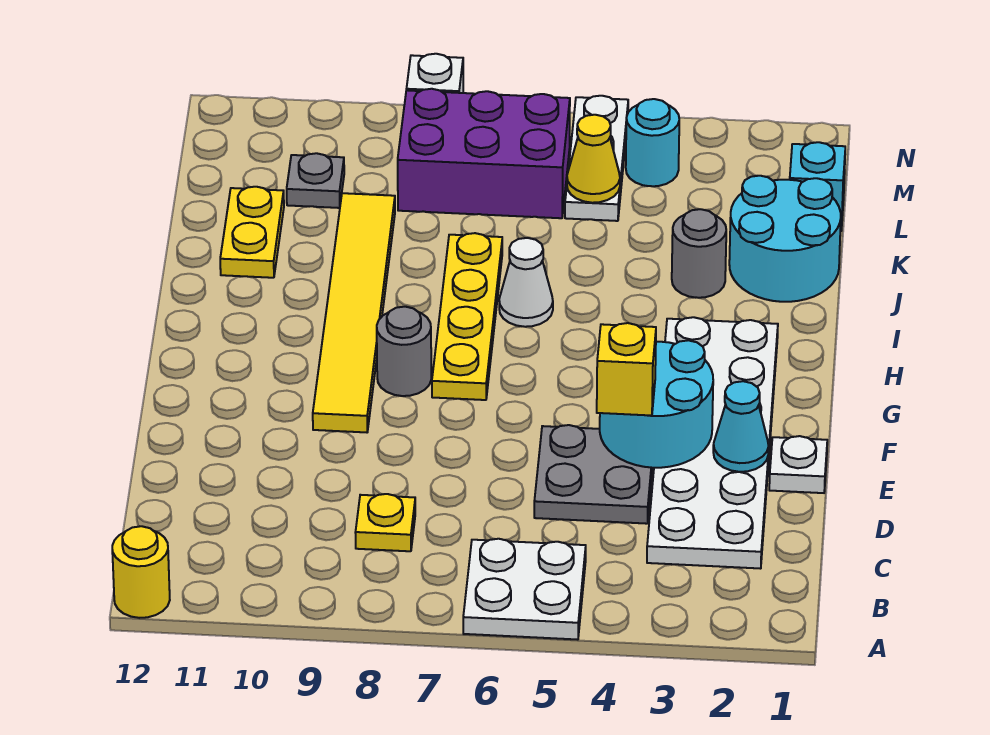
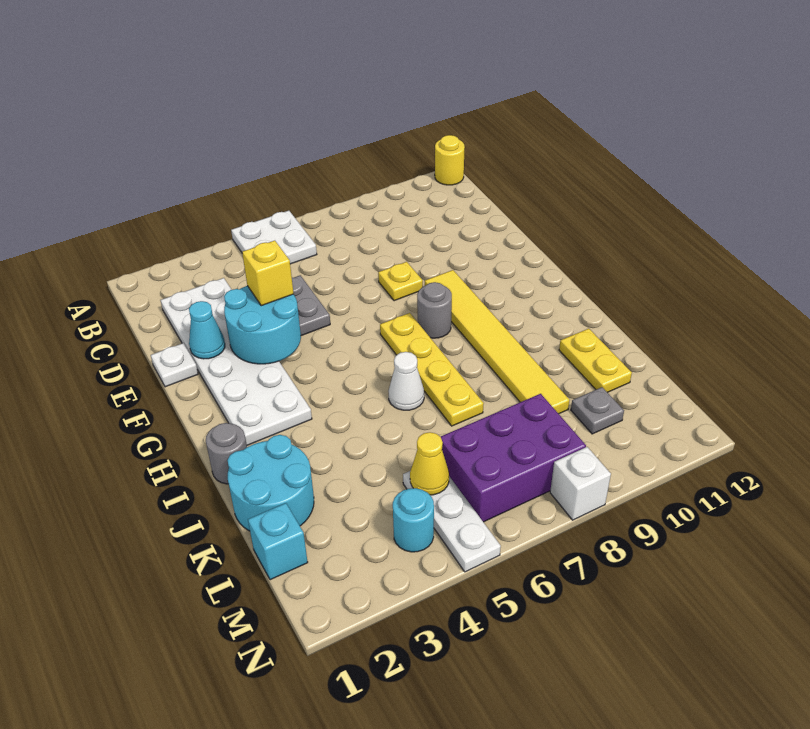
yellow plate C8 level 1 -> yellow plate E8 level 1
grey round brick J3 level 1 -> grey round brick I1 level 1

